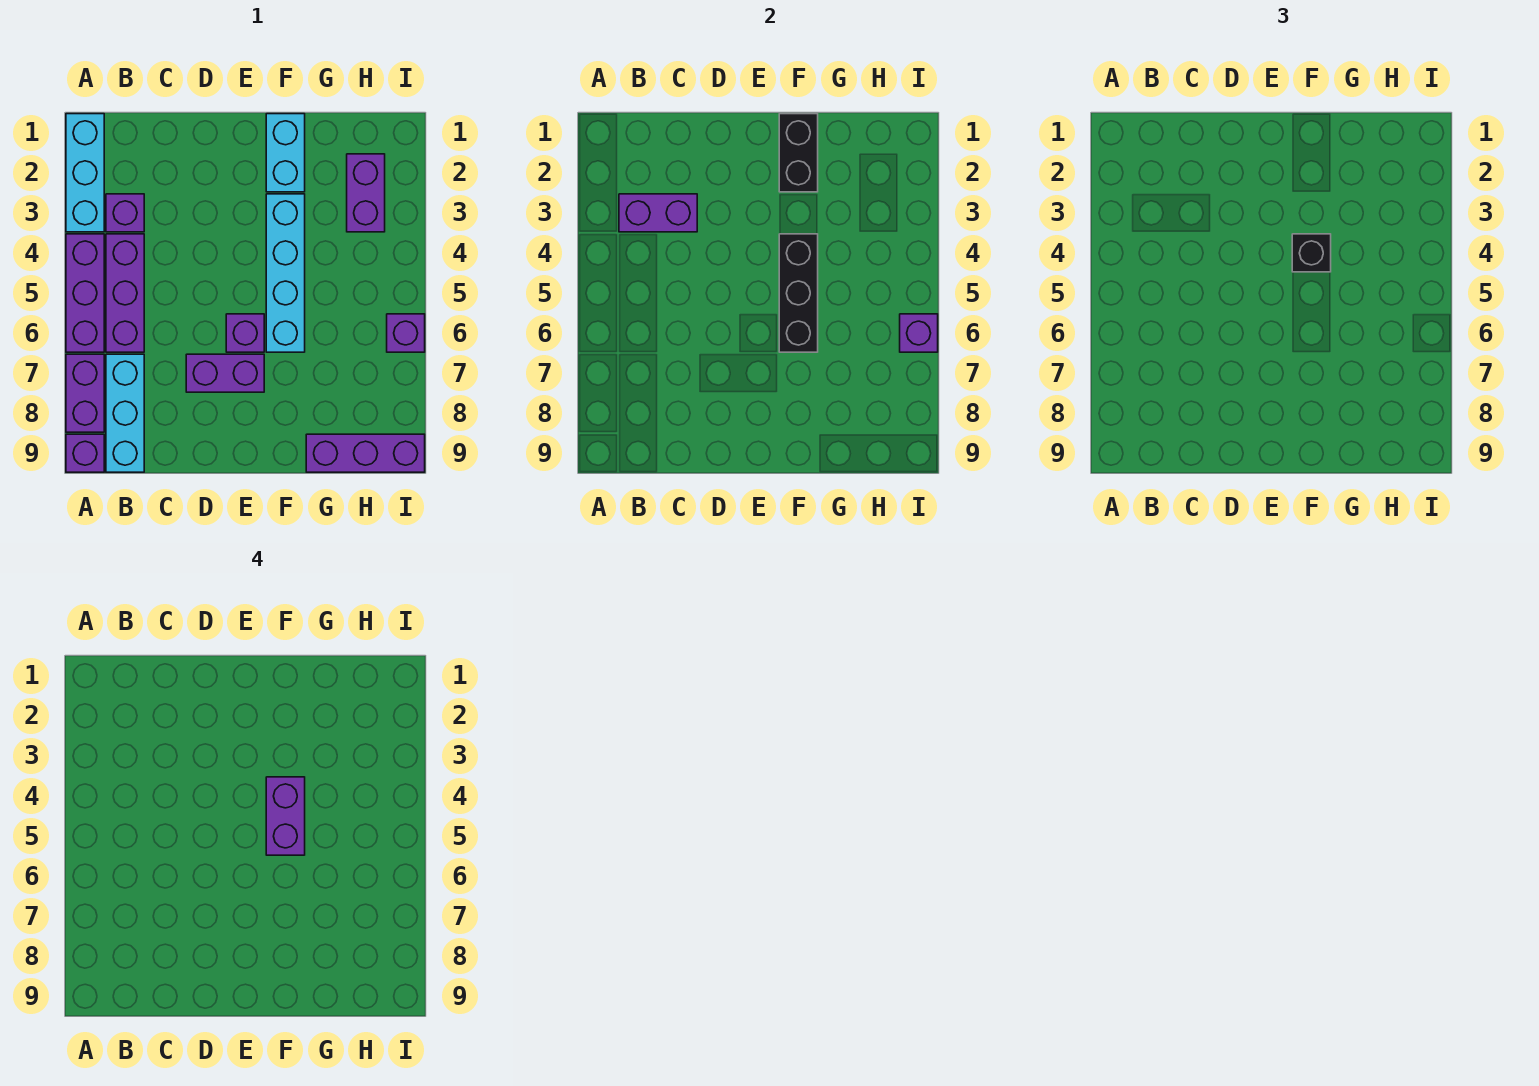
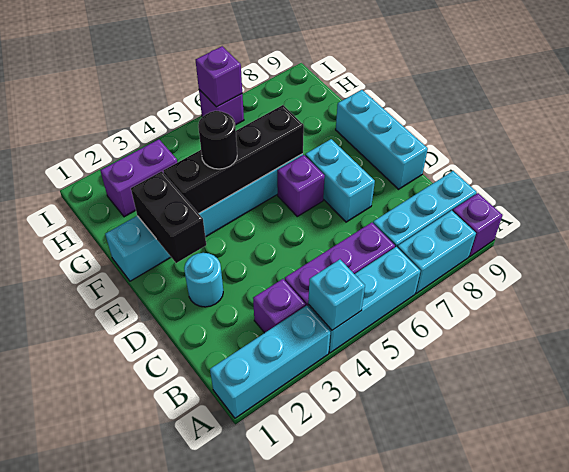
purple brick A4:A6 level 1 -> cyan brick A4:A6 level 1
none -> cyan brick A4 level 2
purple brick A7:A8 level 1 -> cyan brick A7:A8 level 1
purple brick B3:C3 level 2 -> none
none -> cyan round brick D2 level 1
purple brick D7:E7 level 1 -> cyan brick D7:E7 level 1
none -> cyan brick D9:F9 level 1
black brick F1:F2 level 2 -> black brick E2:F2 level 2
black brick F4:F6 level 2 -> black brick F3:F6 level 2
black brick F4 level 3 -> black round brick F4 level 3
purple brick F4:F5 level 4 -> none
purple brick G9:I9 level 1 -> none

